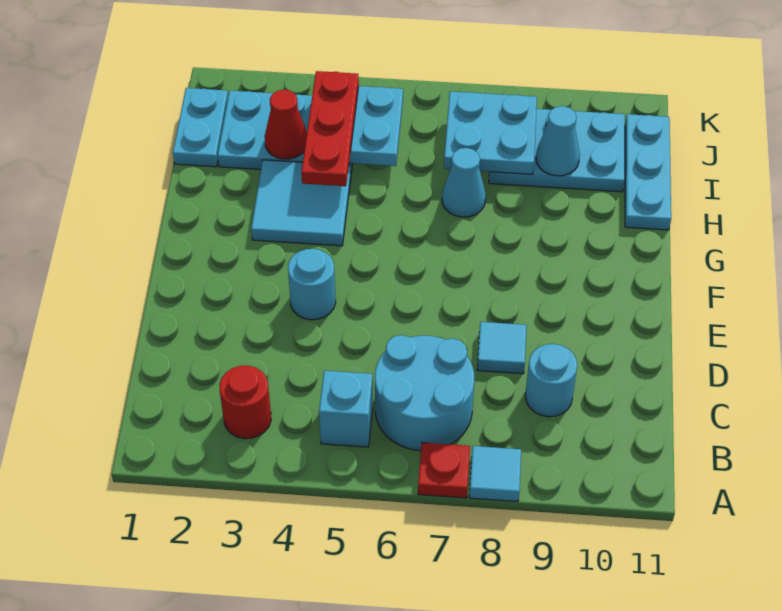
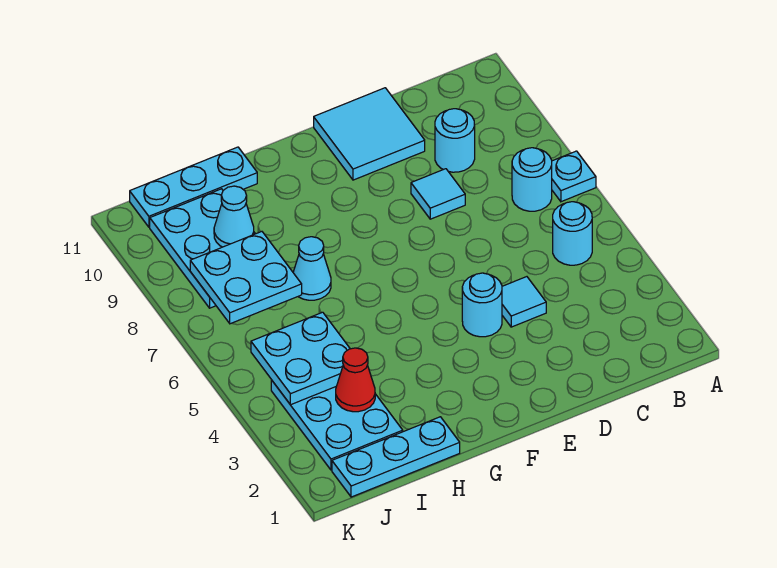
red plate A7 level 1 -> cyan plate A7 level 1
cyan tile A8 level 1 -> cyan tile D4 level 1
red round brick B3 level 1 -> none
cyan brick B5 level 1 -> cyan round brick B5 level 1
cyan round brick B6:C7 level 1 -> cyan round brick B7 level 1
cyan tile G3:H4 level 1 -> cyan tile D10:E11 level 1
red plate H4:J4 level 3 -> none
cyan plate I1:J1 level 1 -> cyan plate H1:J1 level 1

